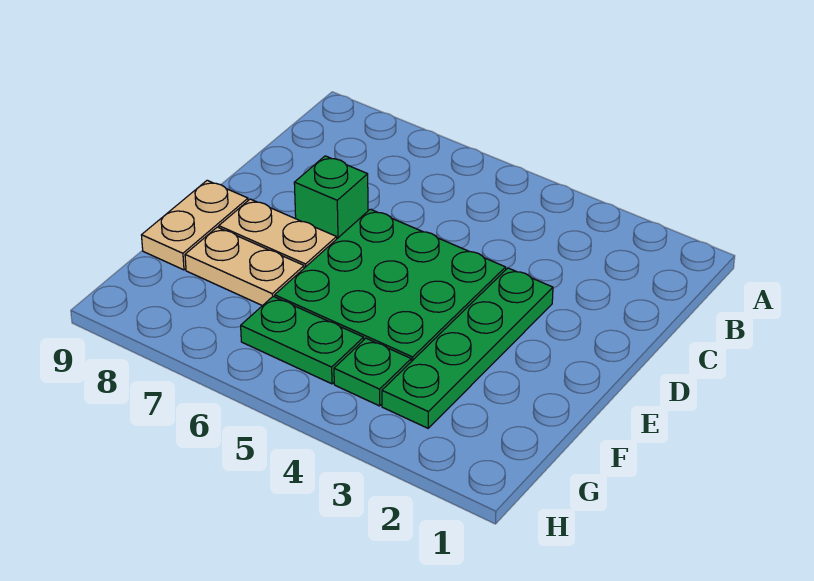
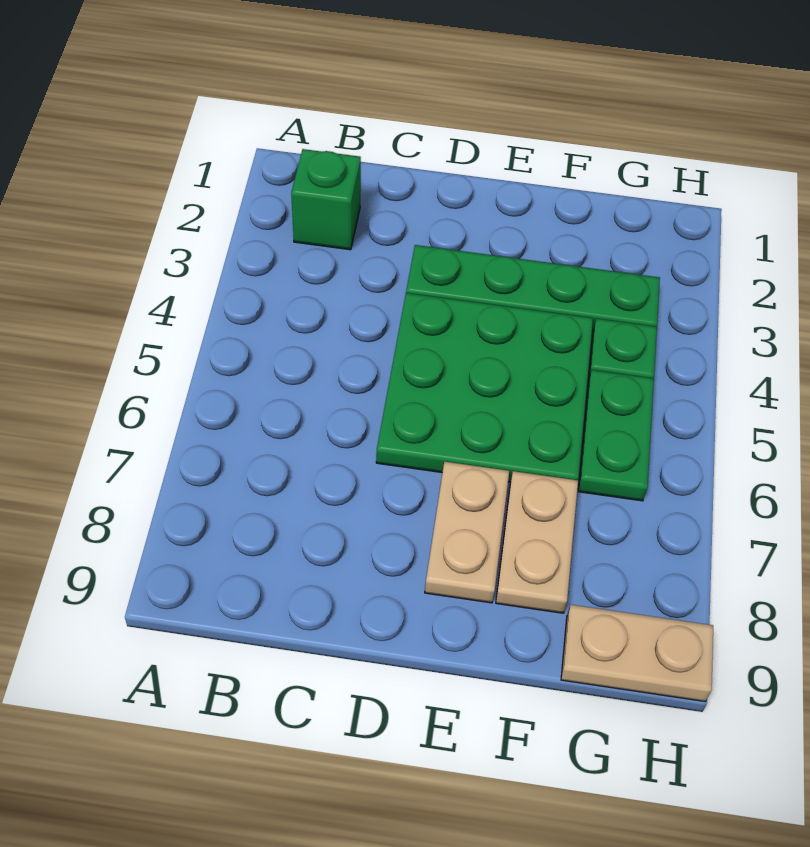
green brick D7 level 1 -> green brick B2 level 1
tan plate E9:F9 level 1 -> tan plate G9:H9 level 1

